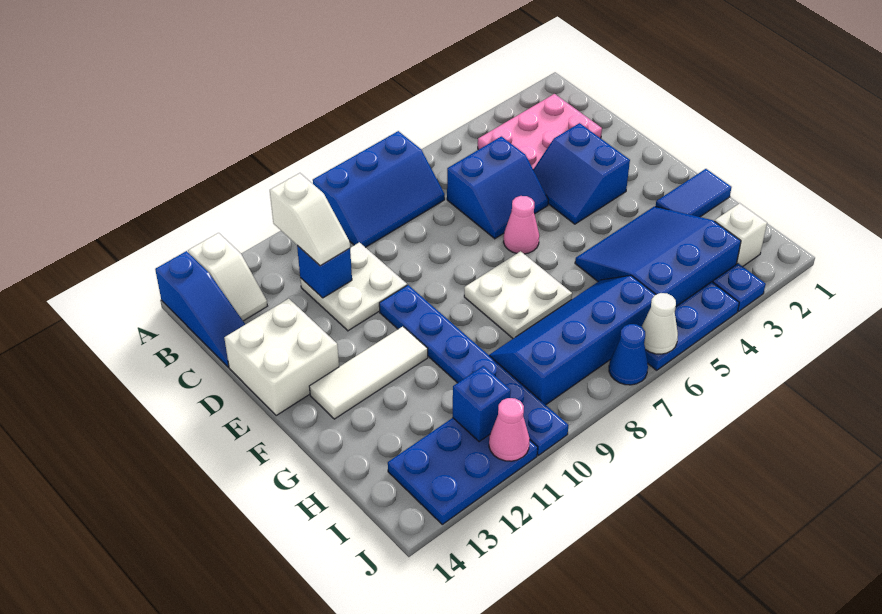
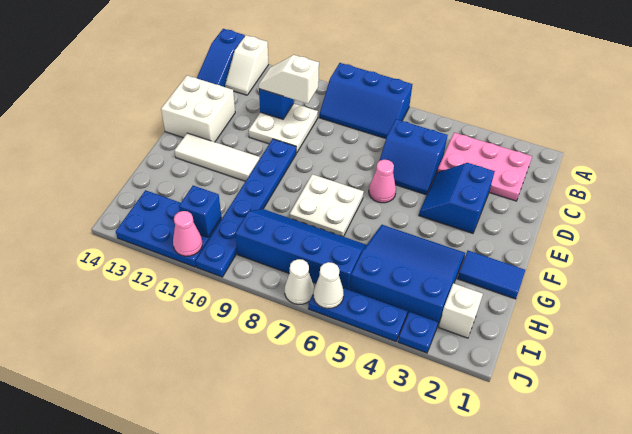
white slope B11:C11 level 3 top B -> white slope C10:C11 level 3 top 10
blue cone J7 level 1 -> white cone J7 level 1

